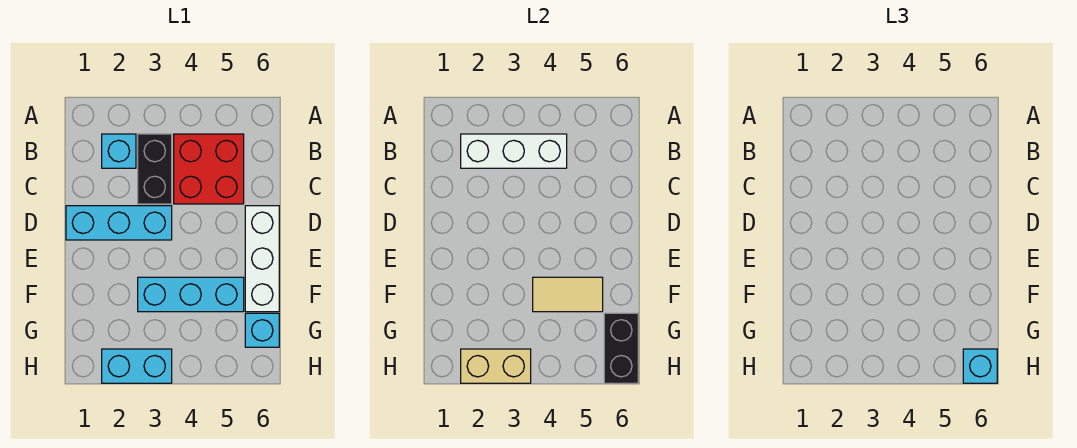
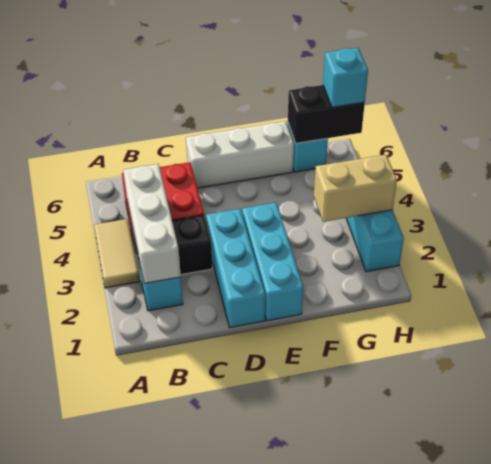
cyan brick F3:F5 level 1 -> cyan brick E1:E3 level 1
tan tile F4:F5 level 2 -> tan tile A3:A4 level 1
tan brick H2:H3 level 2 -> tan brick G3:H3 level 2

